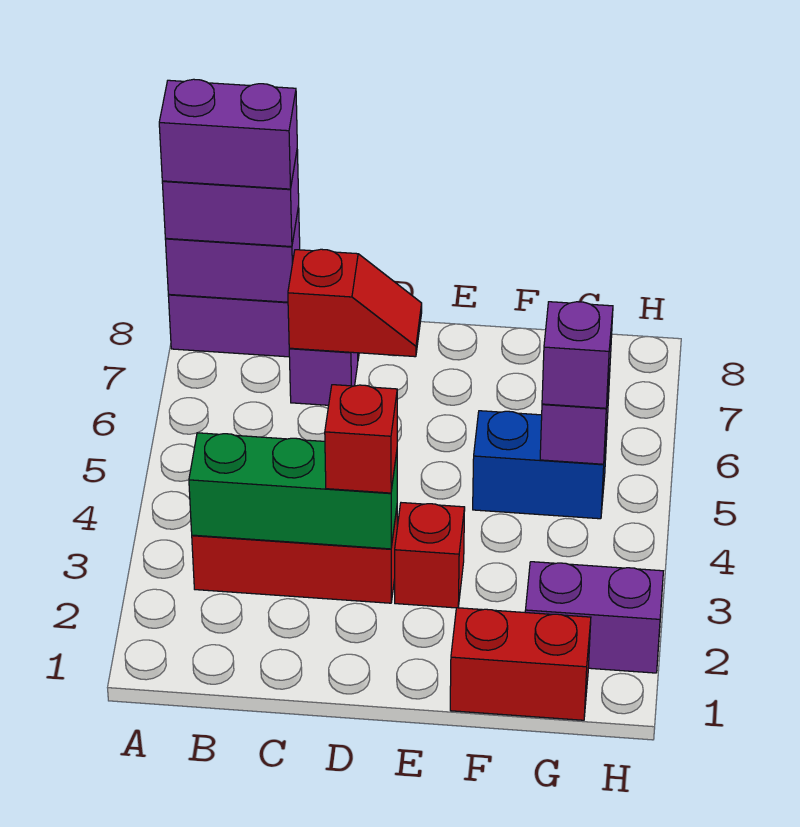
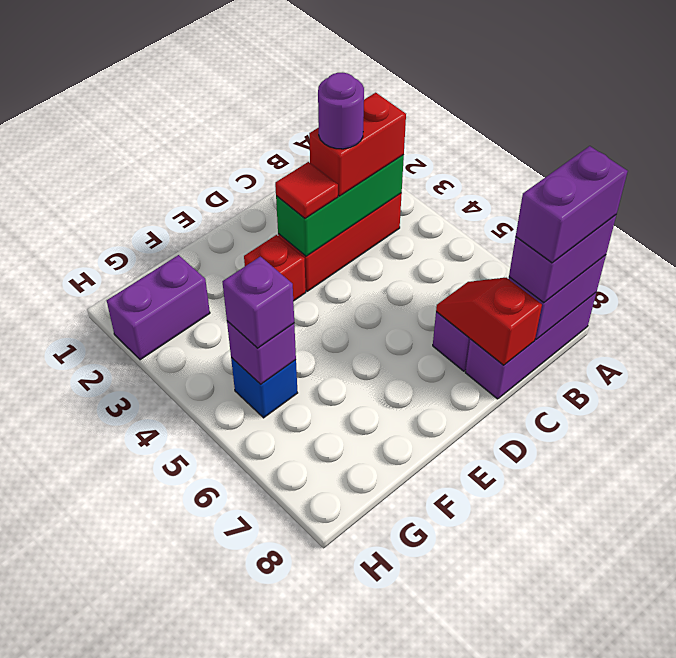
none -> purple round brick C3 level 4
red slope C7:D7 level 2 top C -> red slope C7:C8 level 2 top 8
red brick D3 level 3 -> red tile D3 level 3
red brick F1:G1 level 1 -> red brick B3:C3 level 3
blue brick F5:G5 level 1 -> blue brick G5 level 1

